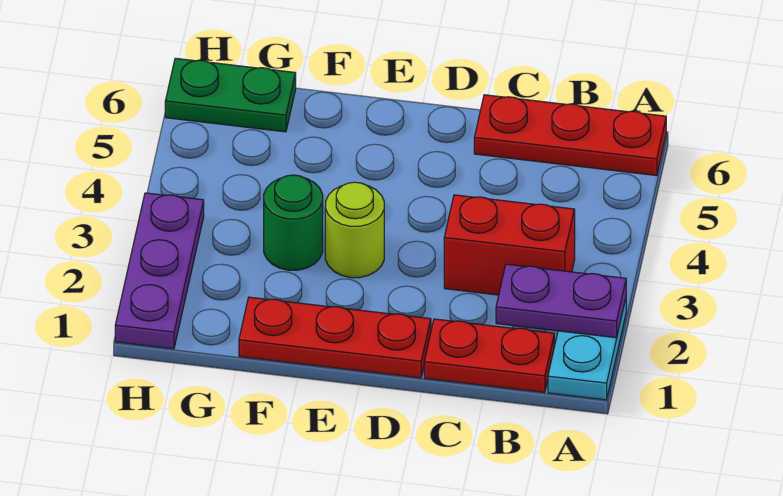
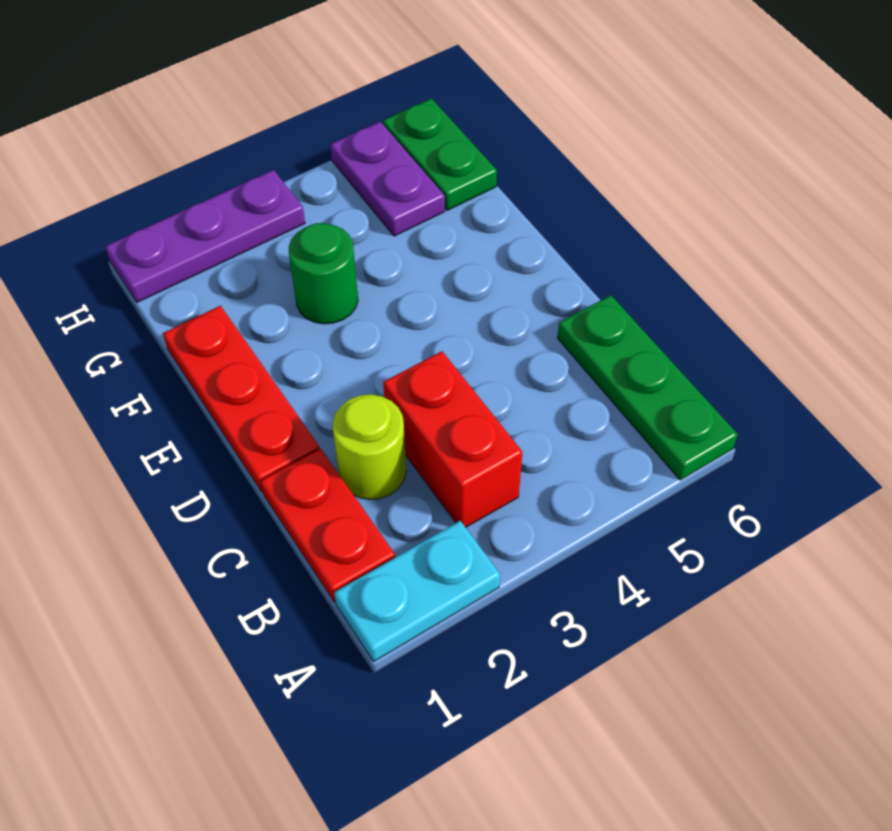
purple plate A2:B2 level 2 -> purple plate G5:H5 level 1
red plate A6:C6 level 1 -> green plate A6:C6 level 1
lime round brick E3 level 1 -> lime round brick C2 level 1

